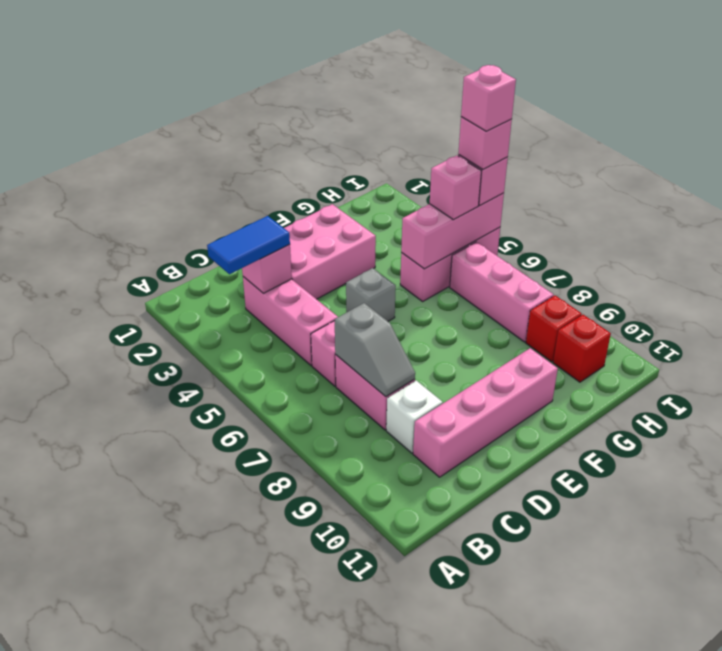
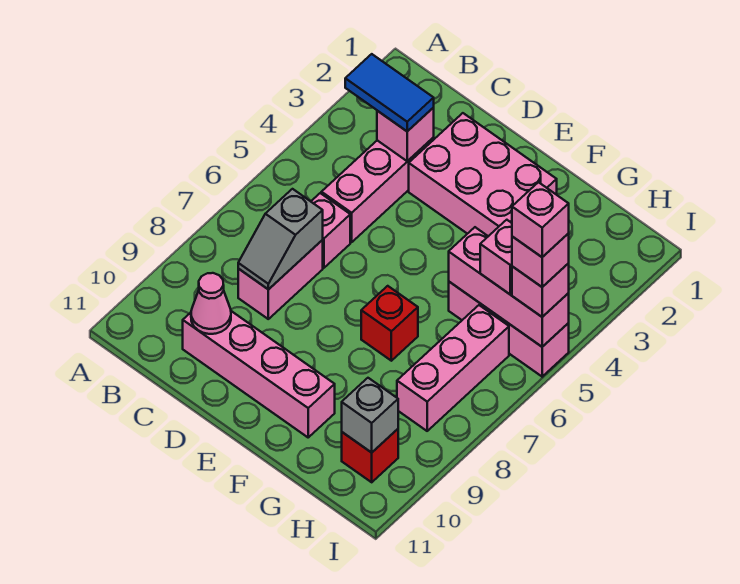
white brick C9 level 1 -> none
none -> pink cone C10 level 2
grey brick E5 level 1 -> grey brick H10 level 2
red brick H9 level 1 -> red brick F7 level 1

